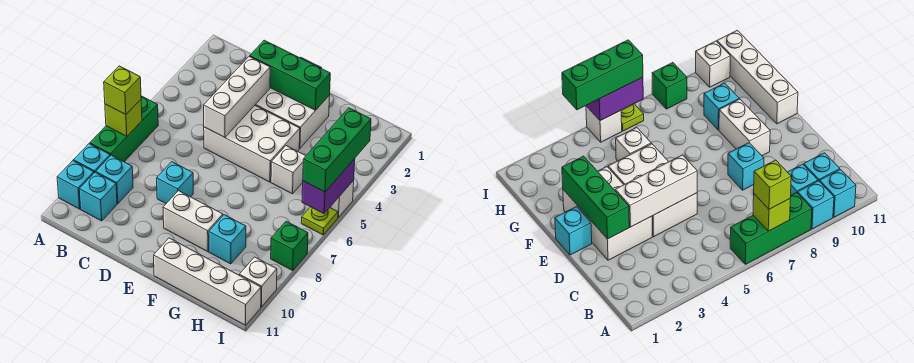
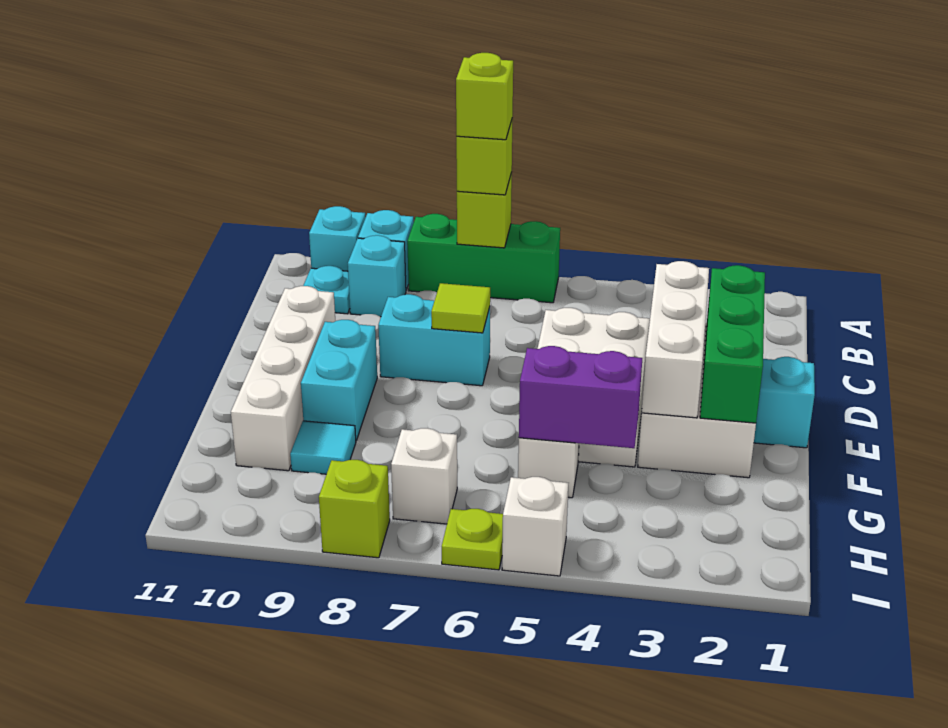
none -> lime brick A7 level 4
cyan brick B10 level 1 -> cyan plate B10 level 1
white brick D3:D5 level 2 -> white brick D3:F3 level 2
none -> lime tile D7 level 2
cyan brick D8 level 1 -> cyan brick D7:D8 level 1
white brick E9:F9 level 1 -> cyan brick E9:F9 level 1
white brick F11:I11 level 1 -> white brick D10:G10 level 1
cyan brick G9 level 1 -> cyan tile G9 level 1
green brick I4:I6 level 3 -> none
purple brick I5:I6 level 2 -> purple brick G4:G5 level 2
green brick I8 level 1 -> lime brick I8 level 1
white brick I10 level 1 -> white brick H7 level 1

